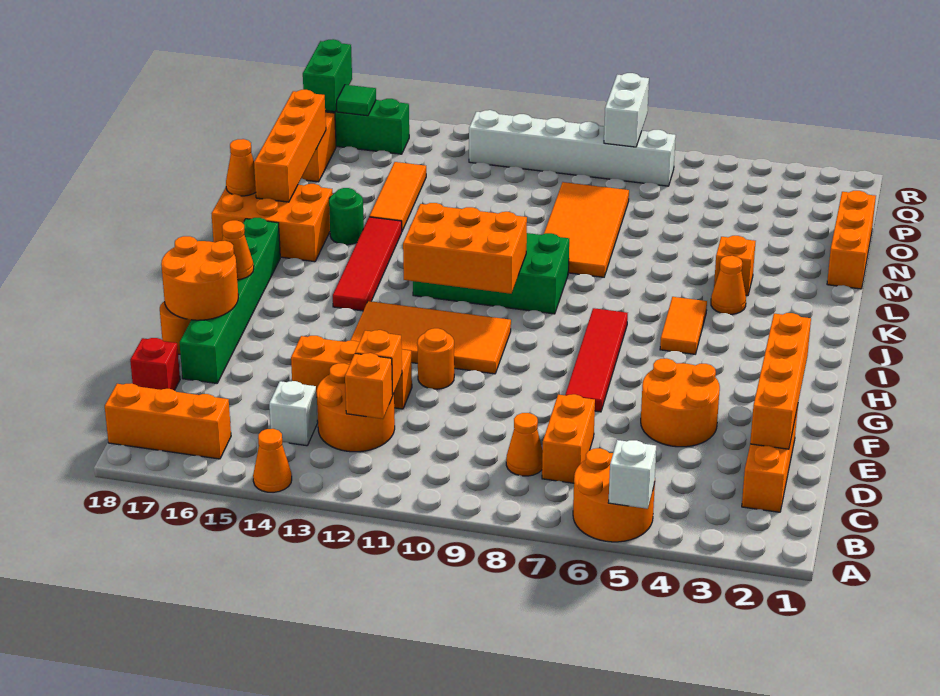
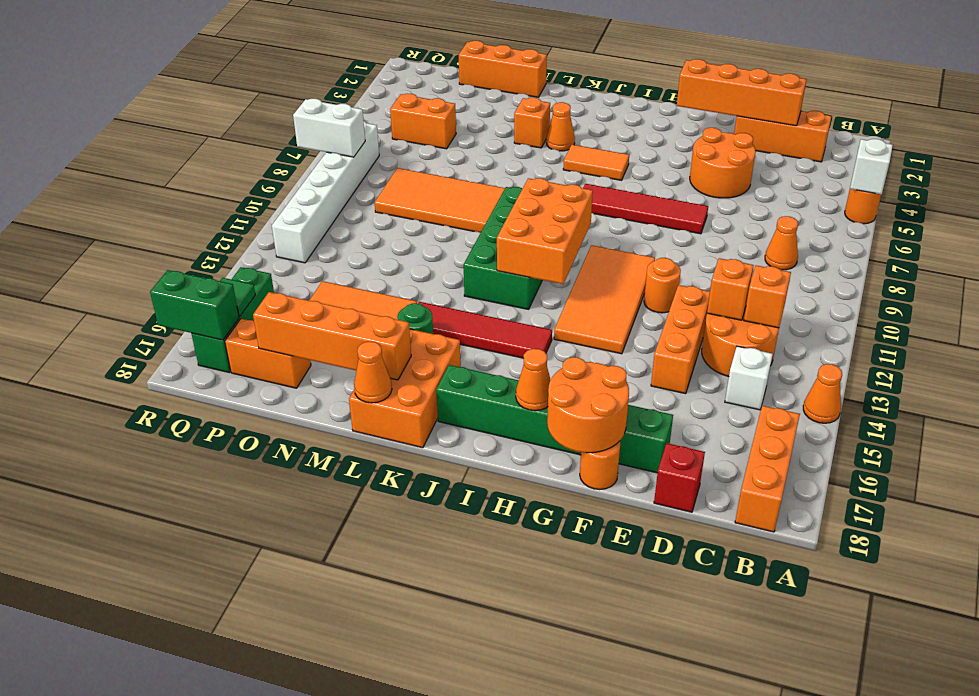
orange round brick A5:B6 level 1 -> orange round brick A5 level 1
orange brick C7:D7 level 1 -> orange brick O5:P5 level 1

